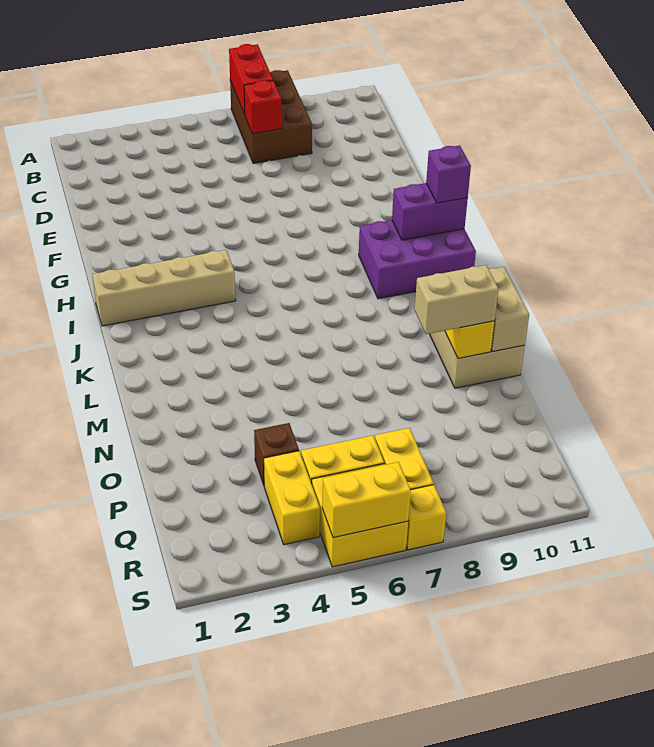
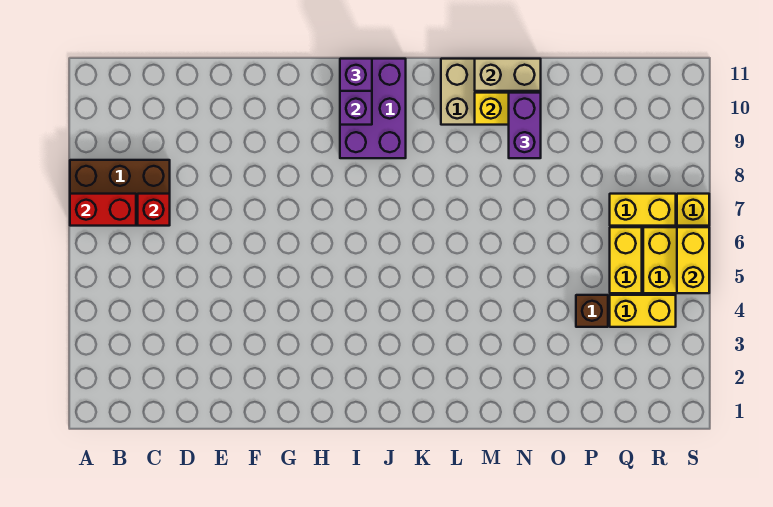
tan brick I1:I4 level 1 -> none
tan brick N9:N10 level 3 -> purple brick N9:N10 level 3

